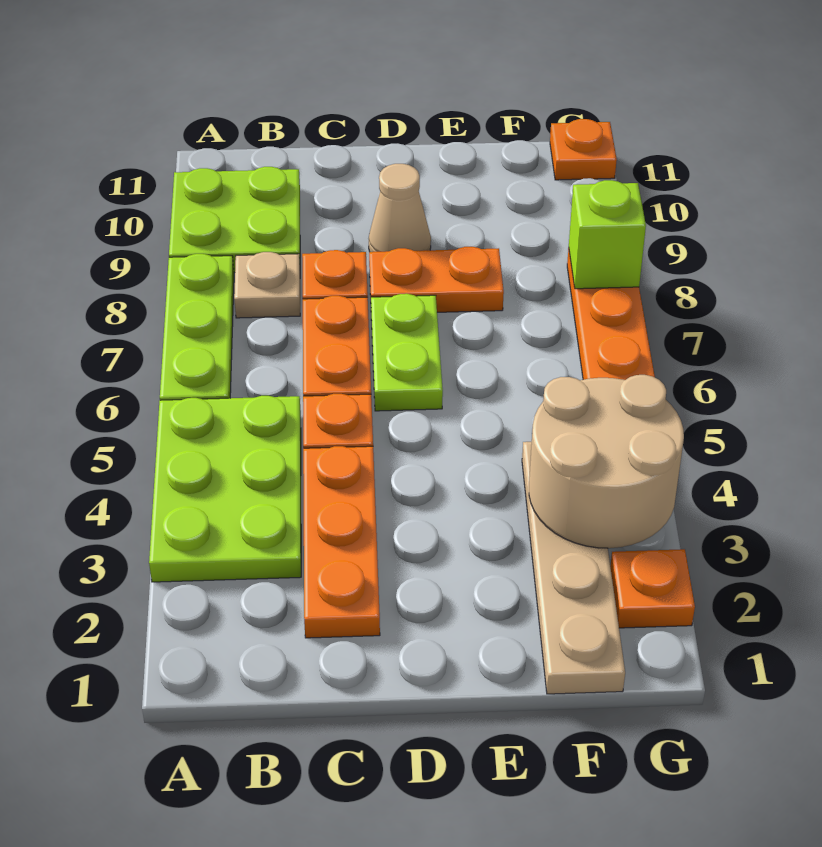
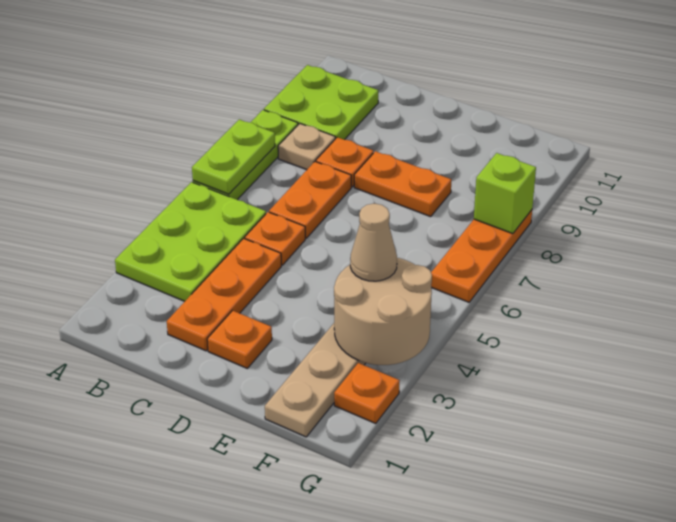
lime plate D6:D7 level 1 -> lime plate A6:A7 level 2
tan cone D9 level 1 -> tan cone F4 level 3
orange plate G11 level 1 -> orange plate D2 level 1

